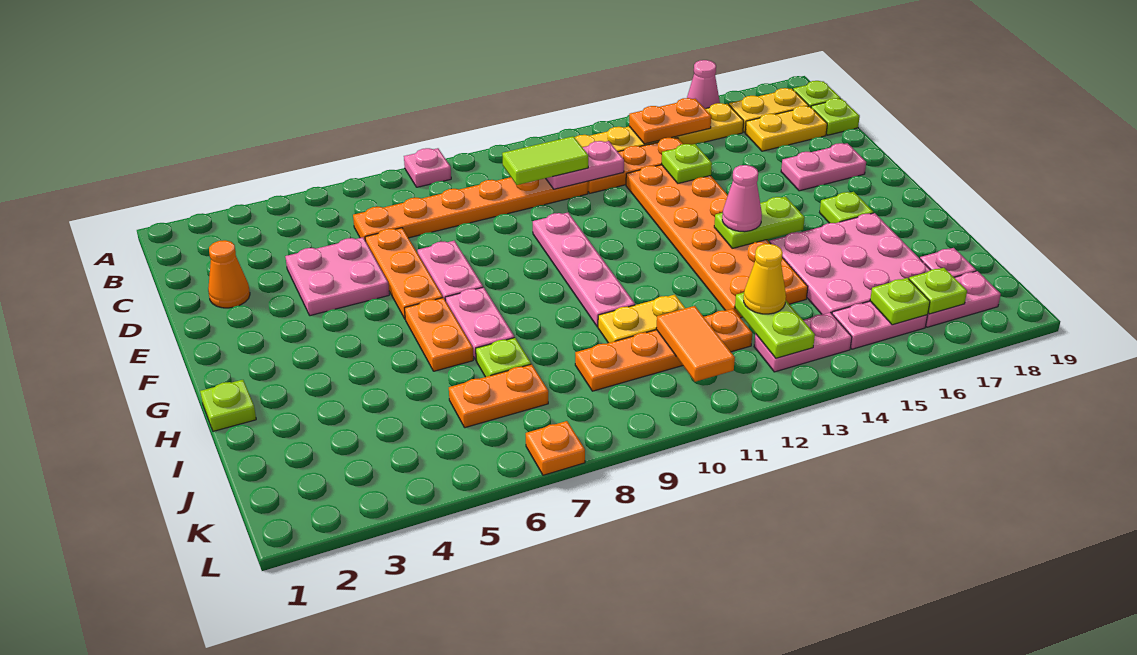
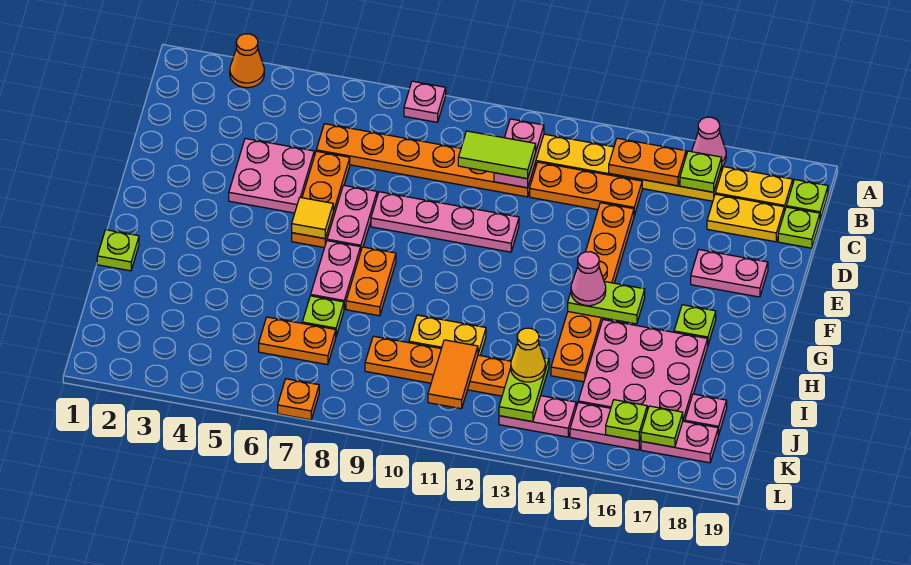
pink plate C11:C12 level 2 -> pink plate B11:C11 level 2
orange cone D2 level 1 -> orange cone A3 level 1
orange plate D13:I14 level 1 -> orange plate D14:I14 level 1
lime plate D14 level 2 -> lime plate B16 level 2
pink plate E10:H10 level 1 -> pink plate E8:E11 level 1
none -> yellow tile F6 level 2
orange plate G6:H6 level 1 -> orange plate G8:H8 level 1

